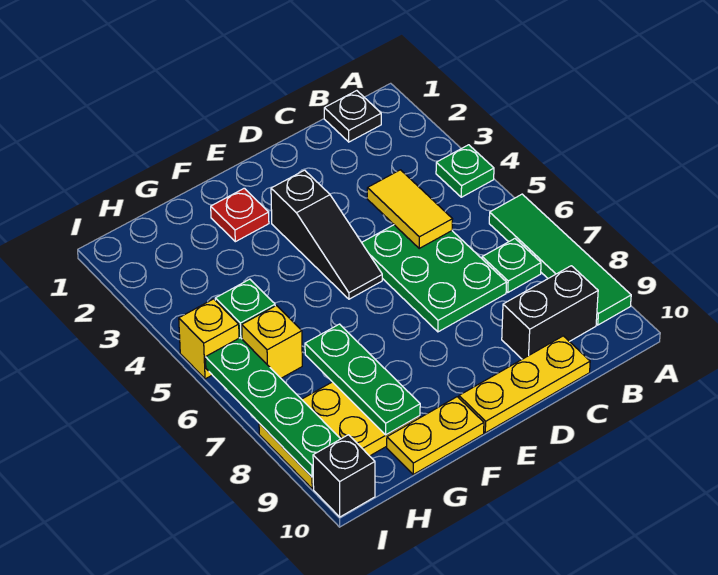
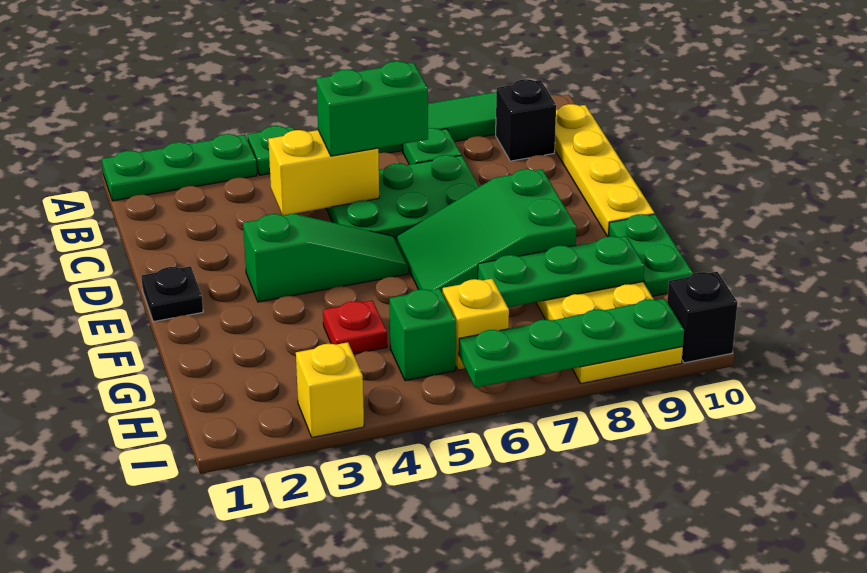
none -> green plate A1:A3 level 1
black plate B1 level 1 -> black plate E1 level 1
black brick B9:C9 level 1 -> black brick B9 level 1
yellow tile C4:C5 level 2 -> yellow brick C4:C5 level 2
none -> green brick C5:C6 level 3
yellow plate C10:E10 level 1 -> yellow plate B10:E10 level 1
black slope E3:E5 level 1 top 3 -> green slope E3:E5 level 1 top 3
none -> green slope E6:F8 level 1 top 8
red plate F2 level 1 -> red plate G4 level 1
yellow plate F10:G10 level 1 -> green plate F10:G10 level 1
yellow brick I5 level 1 -> yellow brick I3 level 1

